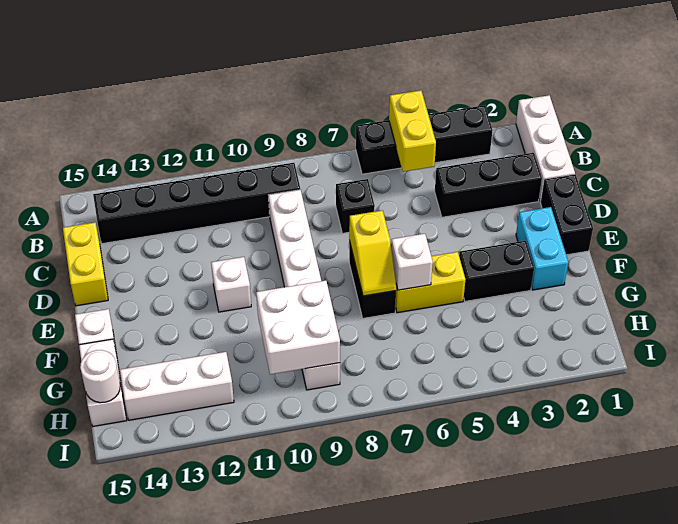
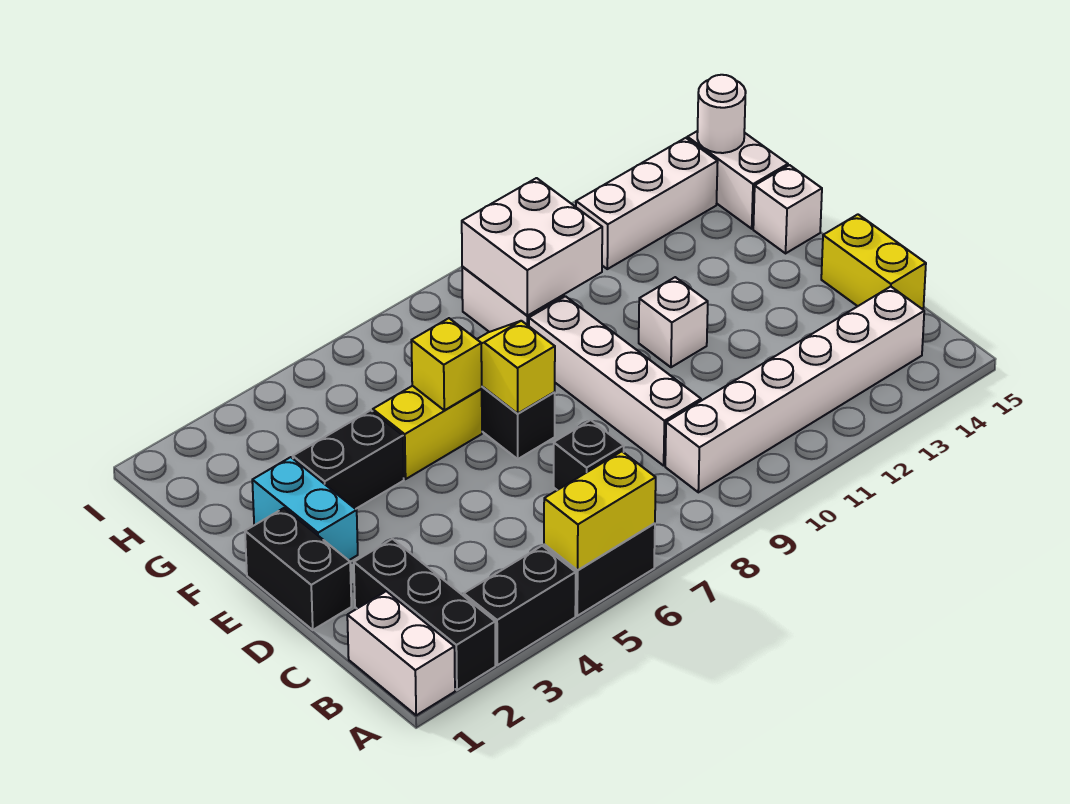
white brick A1:C1 level 1 -> white brick A1:B1 level 1
yellow brick A5:B5 level 2 -> yellow brick A5:A6 level 2
black brick B9:B14 level 1 -> white brick B9:B14 level 1
black brick C2:C4 level 1 -> black brick A2:C2 level 1
white brick F6 level 2 -> yellow brick F6 level 2

